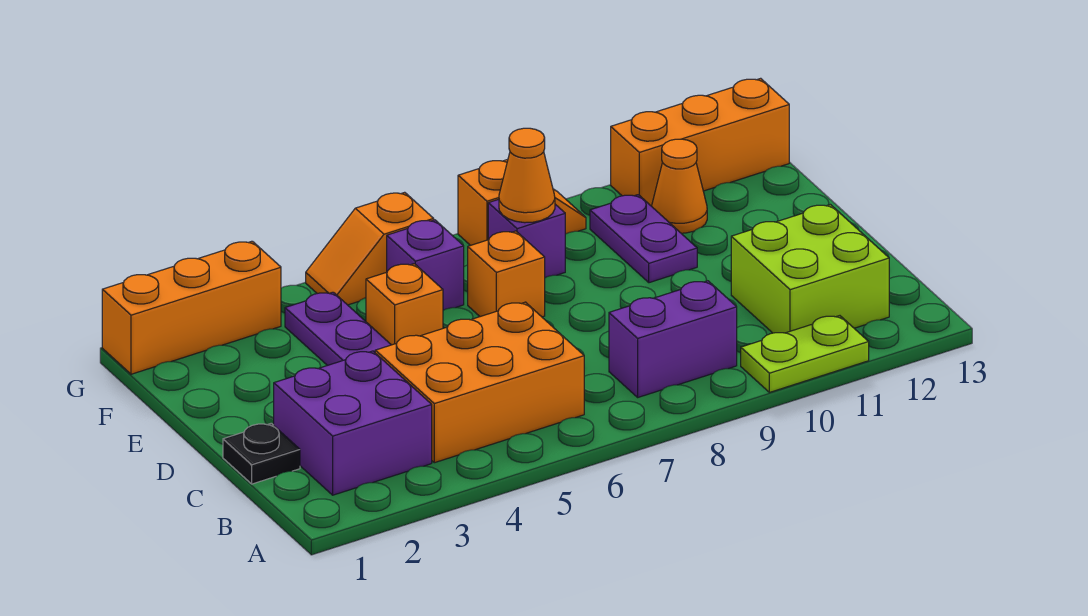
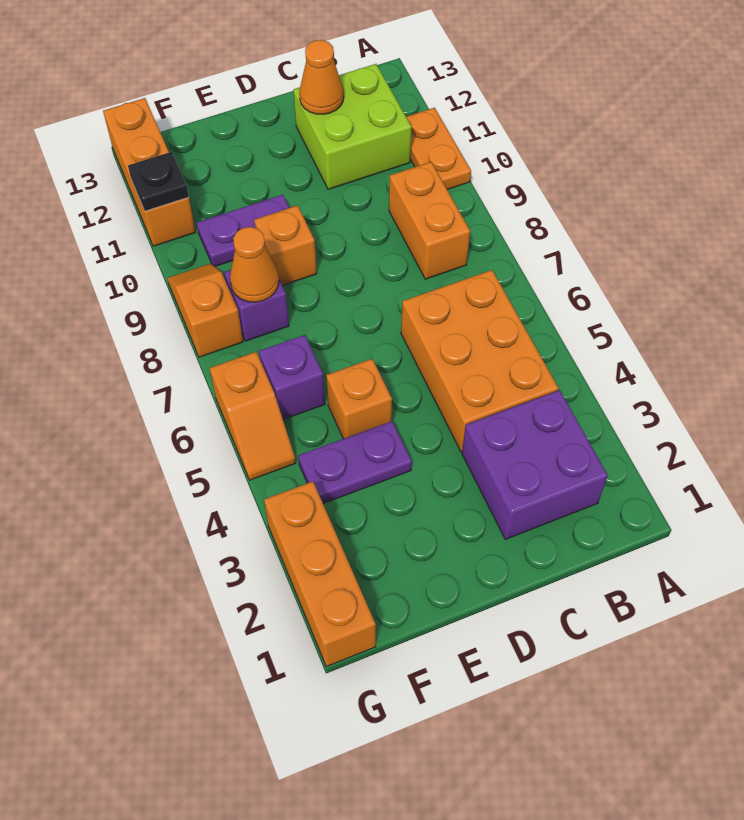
lime plate A10:A11 level 1 -> orange plate A10:A11 level 1
purple brick B8:B9 level 1 -> orange brick B8:B9 level 1
black plate C1 level 1 -> black plate G11 level 2
orange brick E7 level 1 -> orange brick E9 level 1
orange cone F11 level 1 -> orange cone C12 level 2

